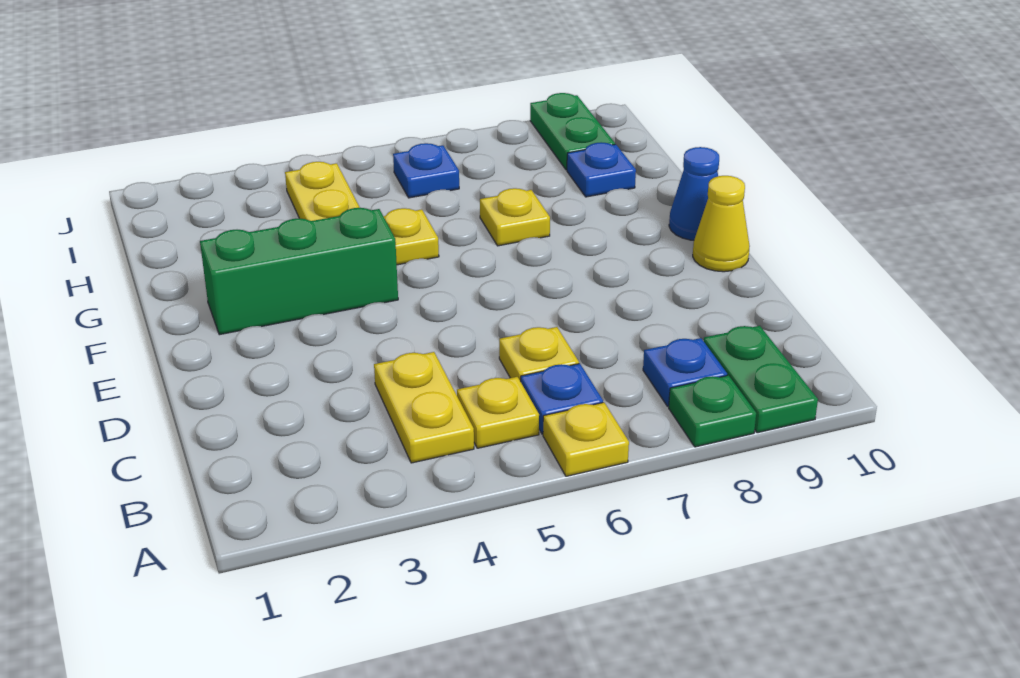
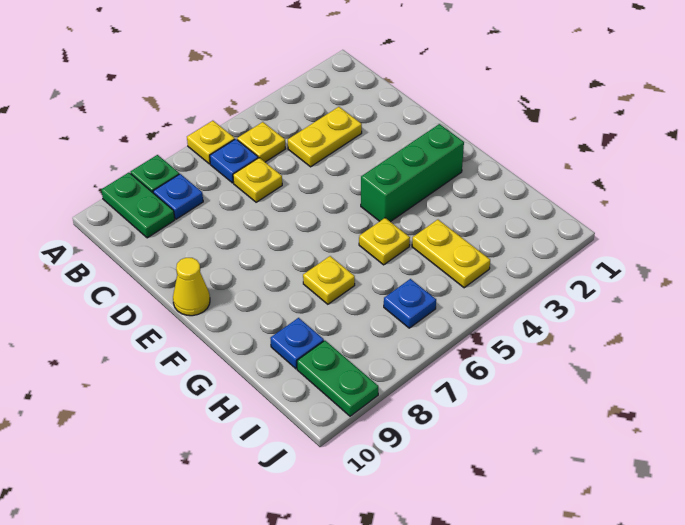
yellow plate B4:C4 level 1 -> yellow plate C3:C4 level 1
blue cone F10 level 1 -> none

